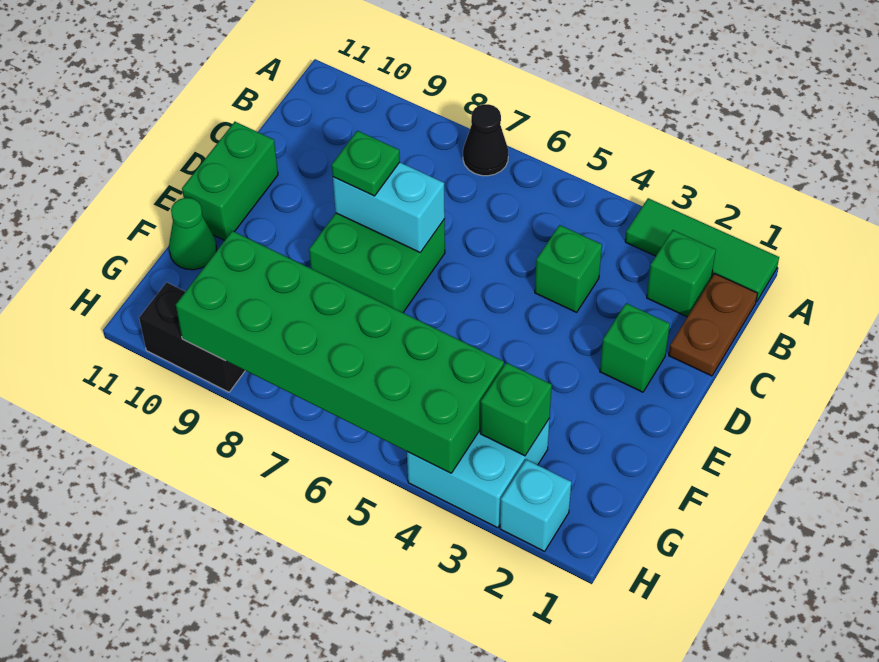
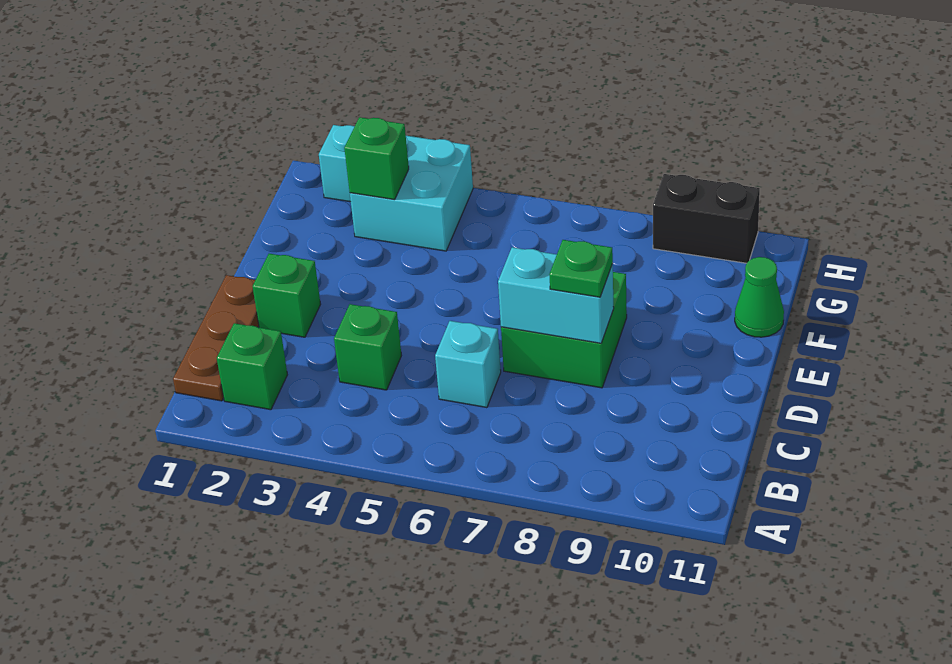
green tile A1:A3 level 1 -> none
black cone A7 level 1 -> none
brown plate B1:C1 level 1 -> brown plate B1:D1 level 1
none -> cyan brick C6 level 1
green brick D11:E11 level 1 -> none
green brick G4:H9 level 2 -> none

